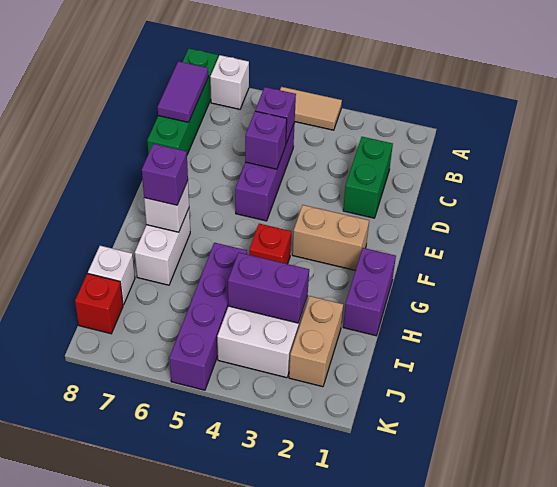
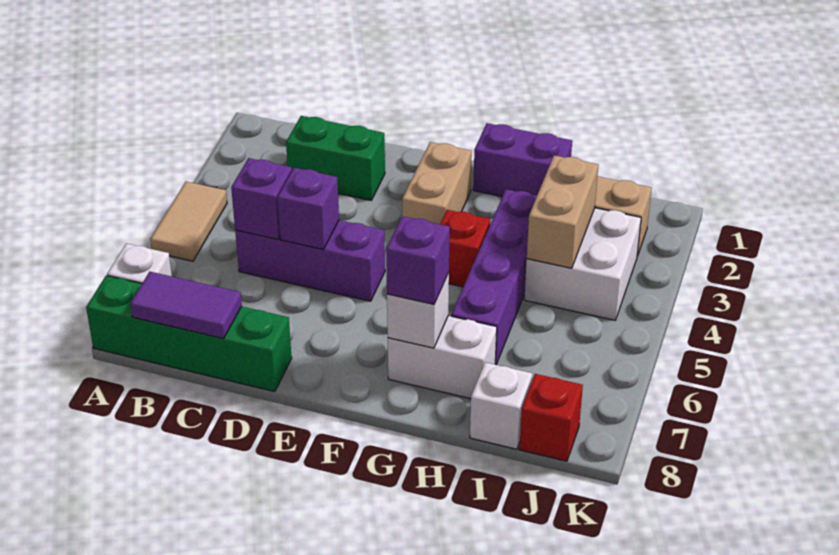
purple brick H5:K5 level 1 -> purple brick H3:H6 level 1
purple brick I3:I4 level 2 -> tan brick I3:I4 level 2

